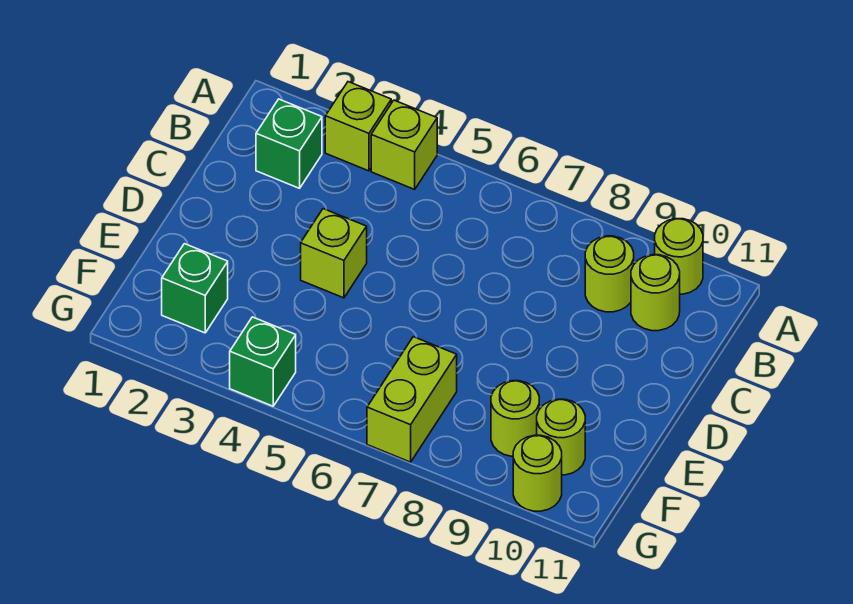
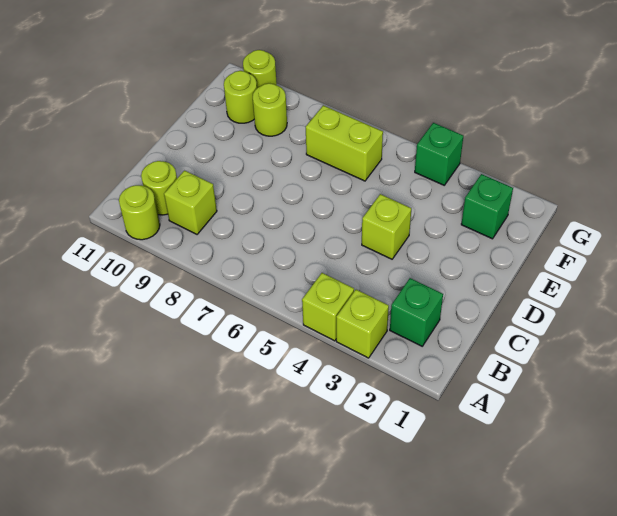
lime round brick B9 level 1 -> lime brick B9 level 1
lime brick F7:G7 level 1 -> lime brick F6:F7 level 1

